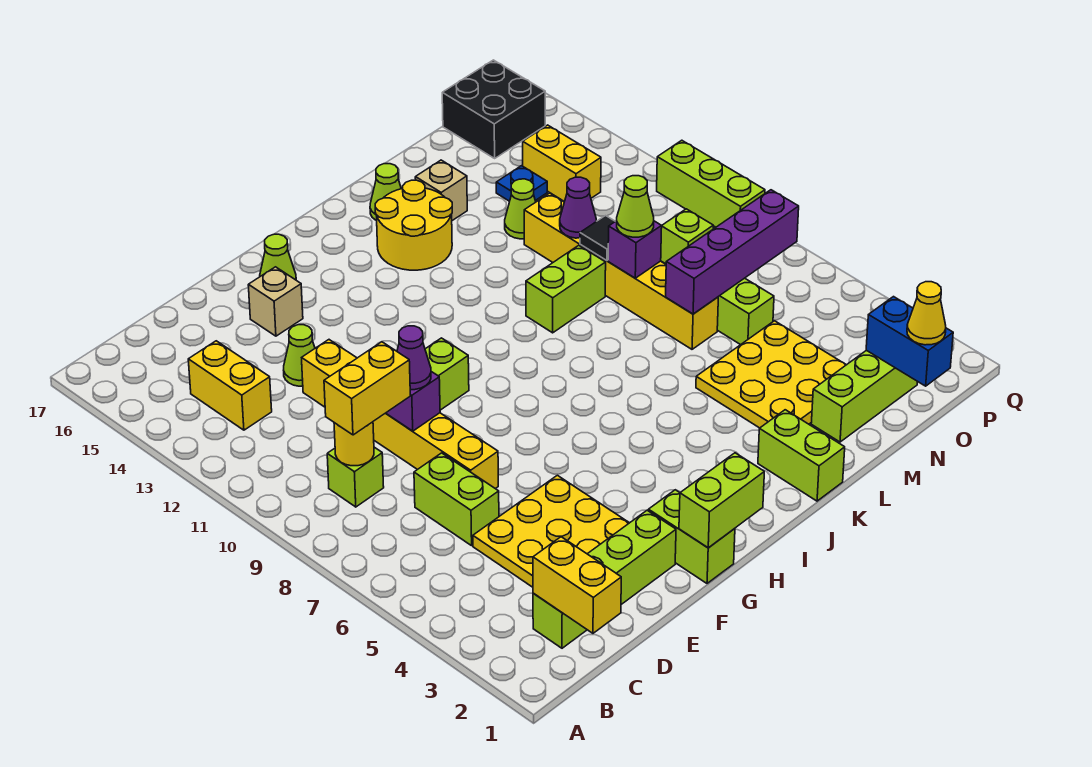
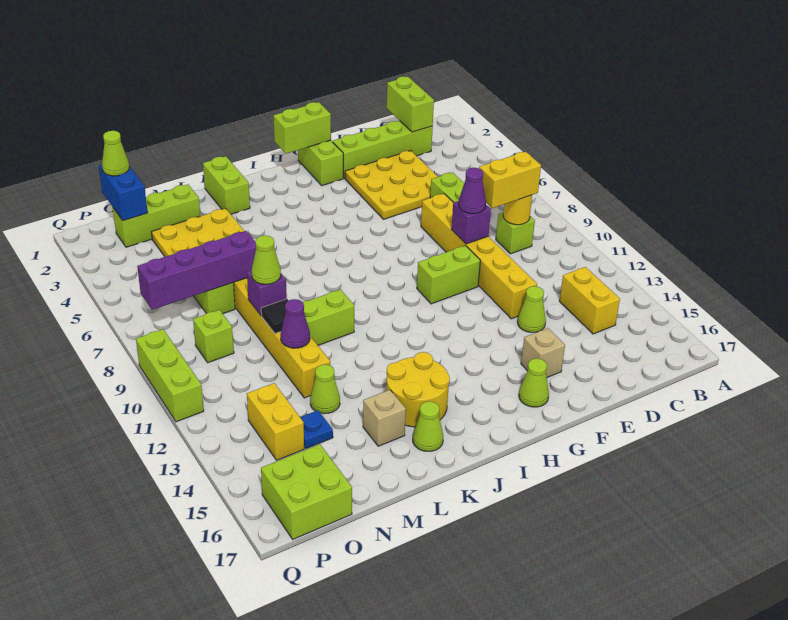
yellow brick C1:C2 level 2 -> lime brick C1:C2 level 2
yellow cone O1 level 3 -> lime cone O1 level 3
black brick O16:P17 level 1 -> lime brick O16:P17 level 1

